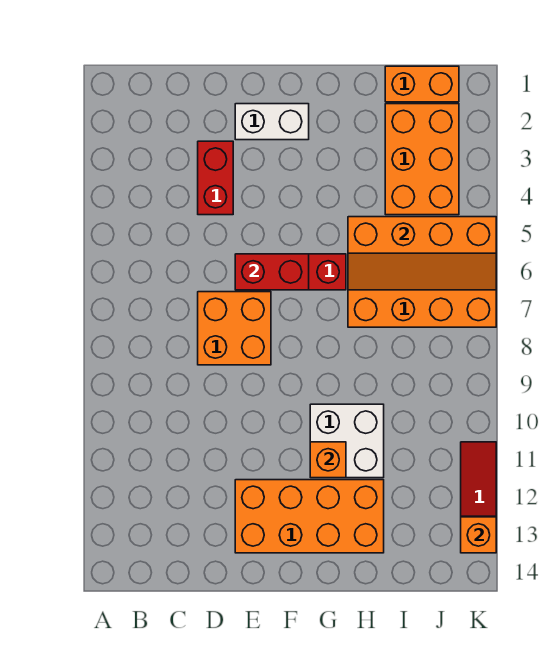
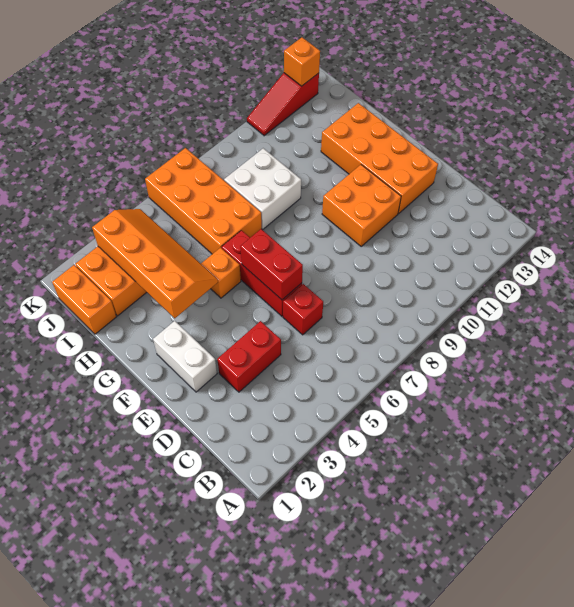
none -> red brick D6 level 1
orange brick D7:E8 level 1 -> orange brick E10:F11 level 1
white brick G10:H11 level 1 -> white brick H8:I9 level 1
orange brick G11 level 2 -> orange brick G5 level 1
orange slope H5:K6 level 2 top 5 -> orange slope G3:J4 level 2 top 3

